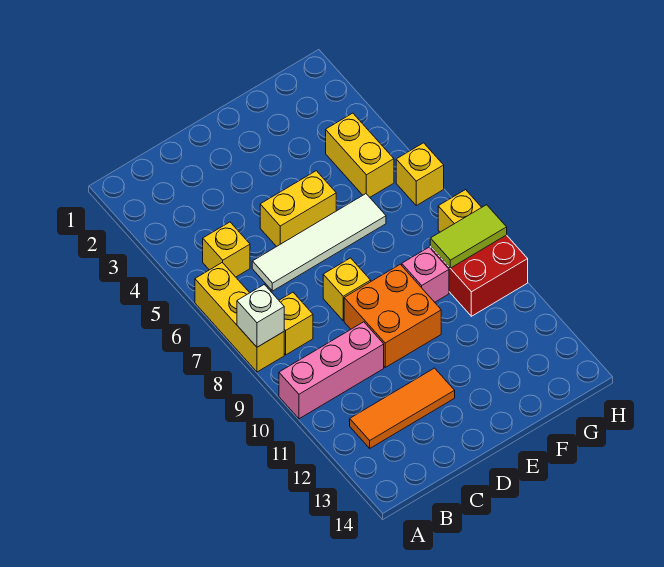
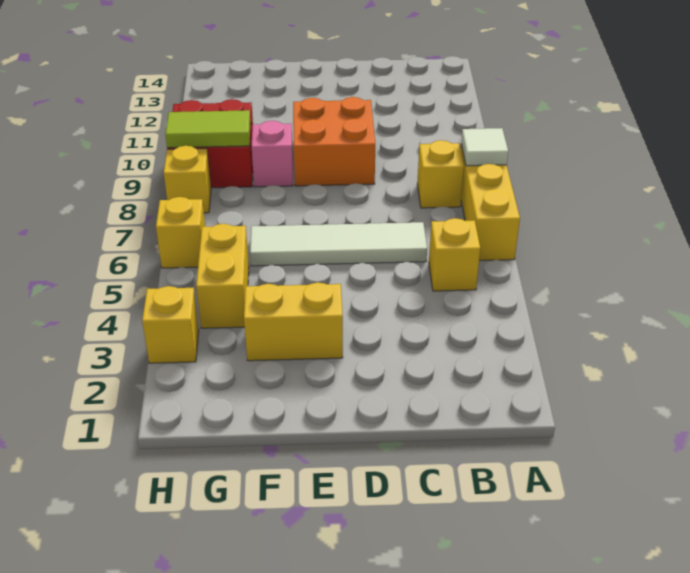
white brick A8 level 2 -> white tile A8 level 2
pink brick A10:C10 level 1 -> none
orange tile B12:D12 level 1 -> none
yellow brick D5:E5 level 1 -> yellow brick E3:F3 level 1
yellow brick D8 level 1 -> yellow brick H3 level 1

